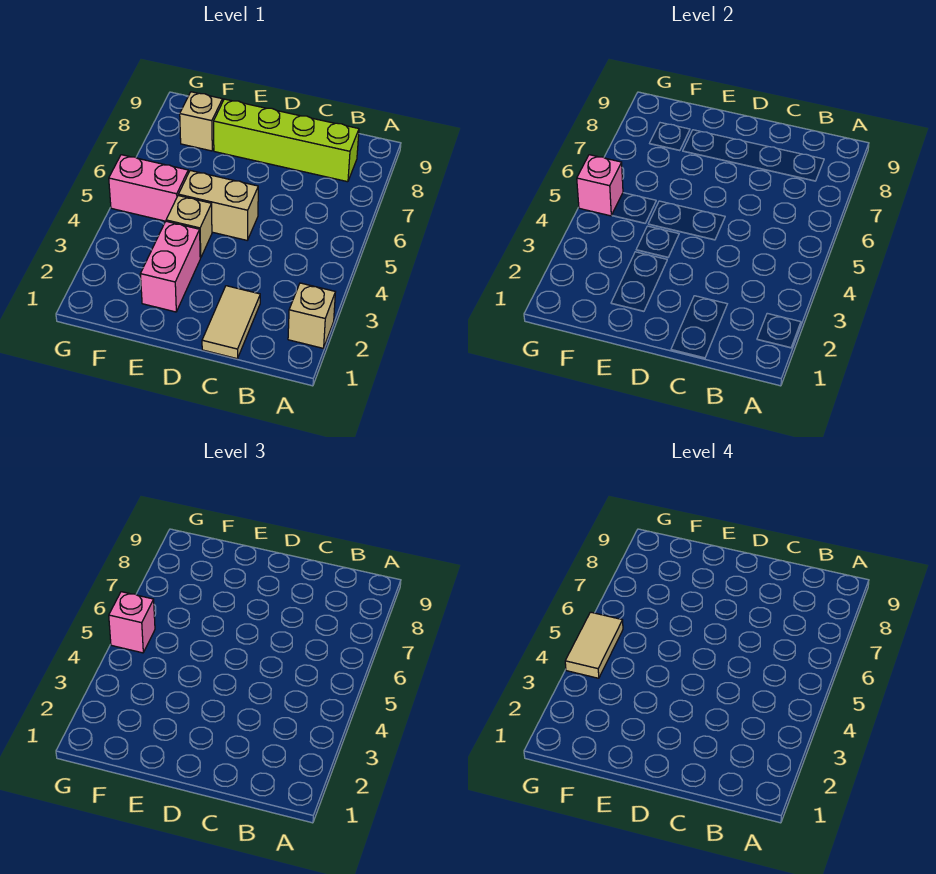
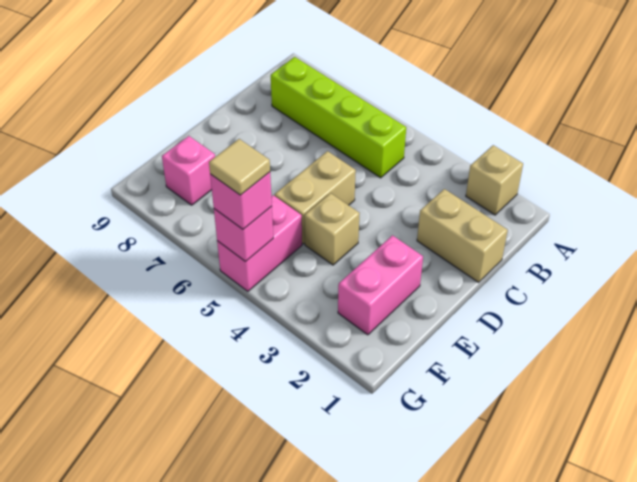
lime brick B8:E8 level 1 -> lime brick B5:B8 level 1
tan tile C1:C2 level 1 -> tan brick C1:C2 level 1
pink brick E2:E3 level 1 -> pink brick E2:F2 level 1
tan brick F8 level 1 -> pink brick F8 level 1
tan tile G4:G5 level 4 -> tan tile G5 level 4

